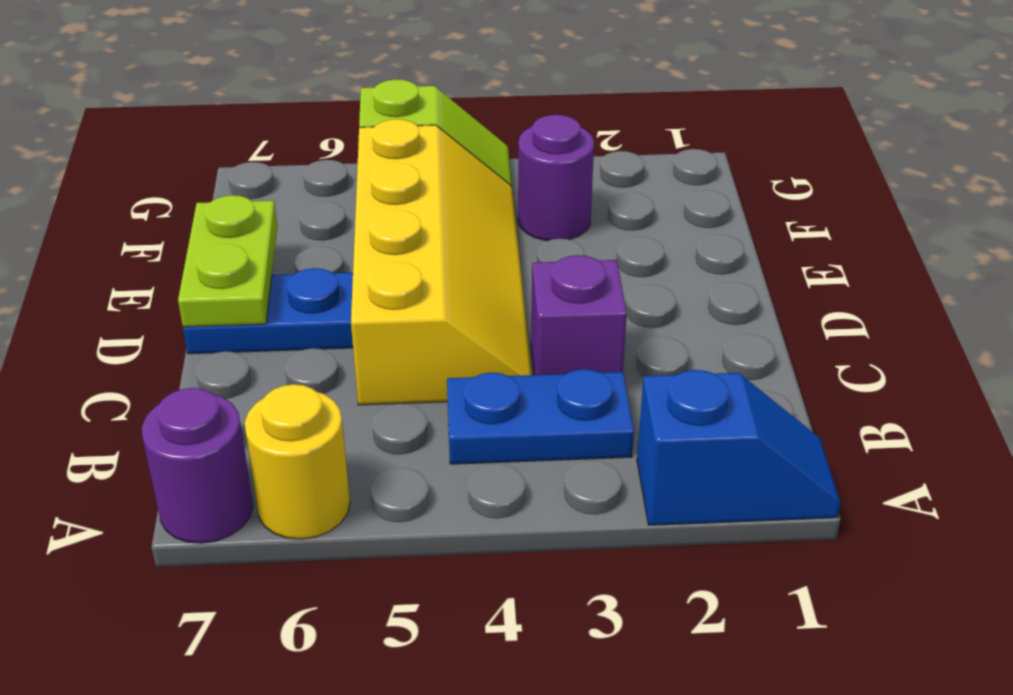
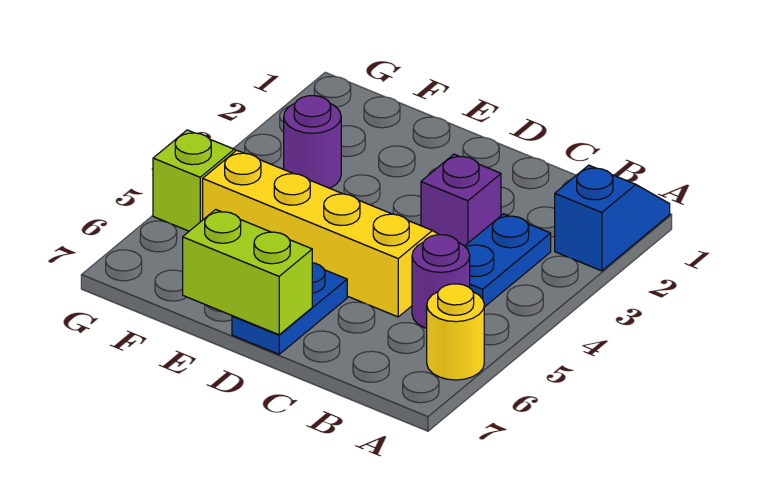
purple round brick A7 level 1 -> purple round brick B5 level 1
lime plate D7:E7 level 2 -> lime brick D7:E7 level 2

